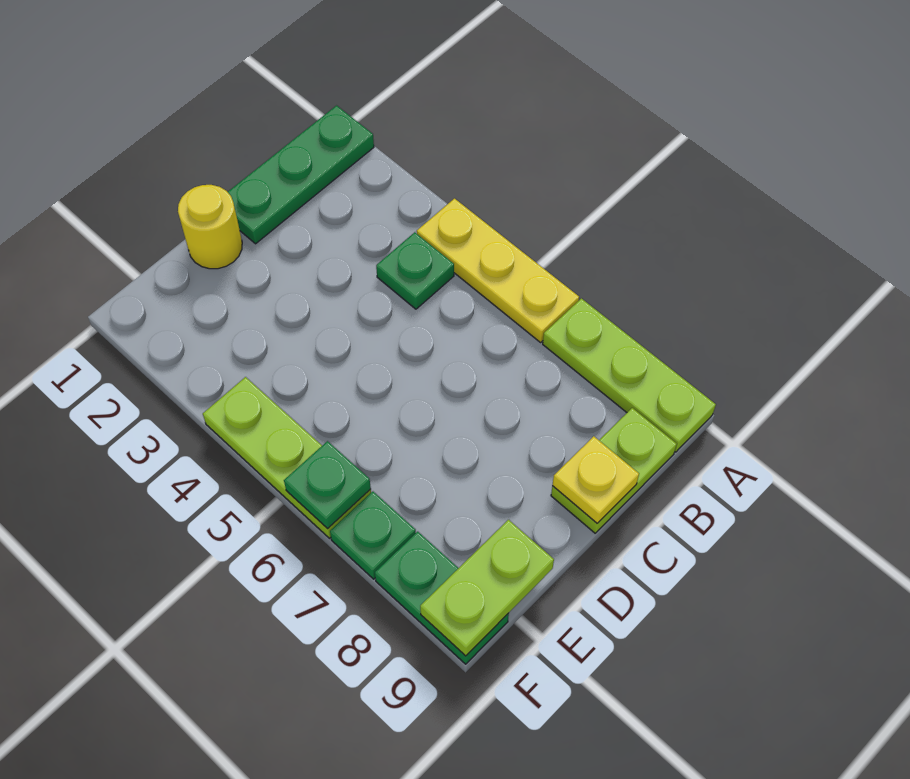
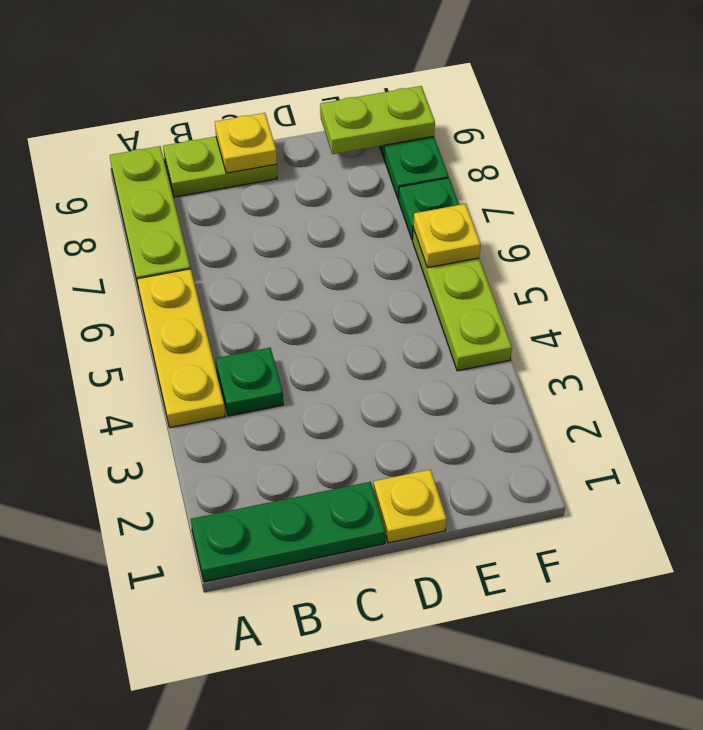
yellow round brick D1 level 1 -> yellow plate D1 level 1
green plate F6 level 2 -> yellow plate F6 level 2

